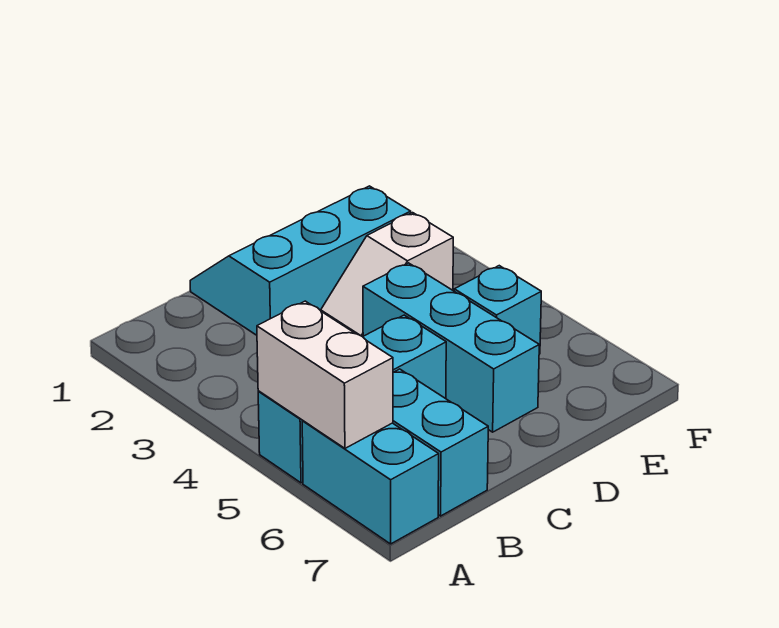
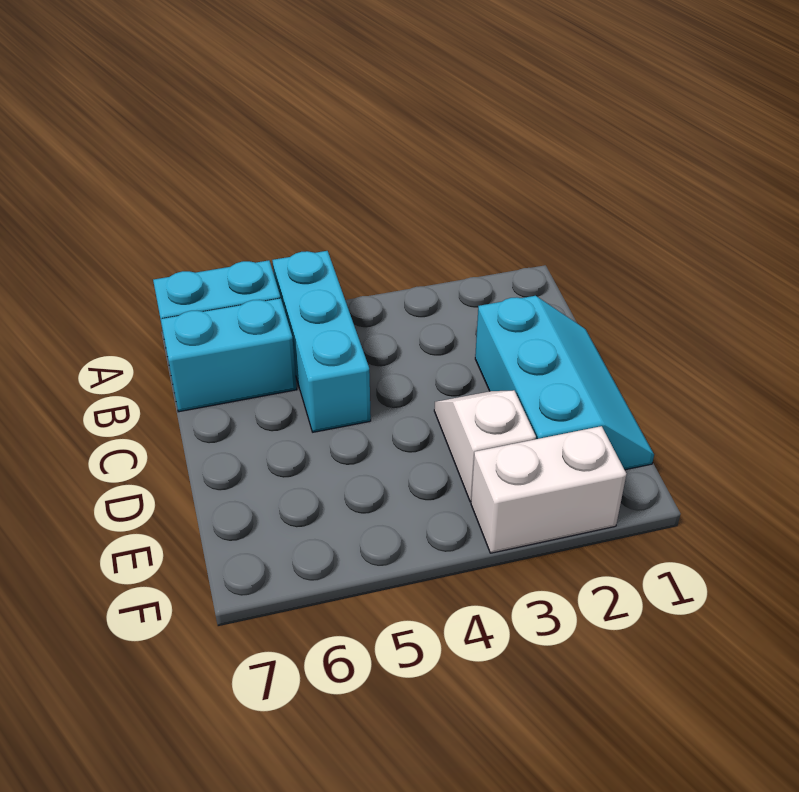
white brick A5:A6 level 2 -> white brick F2:F3 level 1
cyan brick D4:D6 level 1 -> none
cyan brick E5 level 1 -> none

